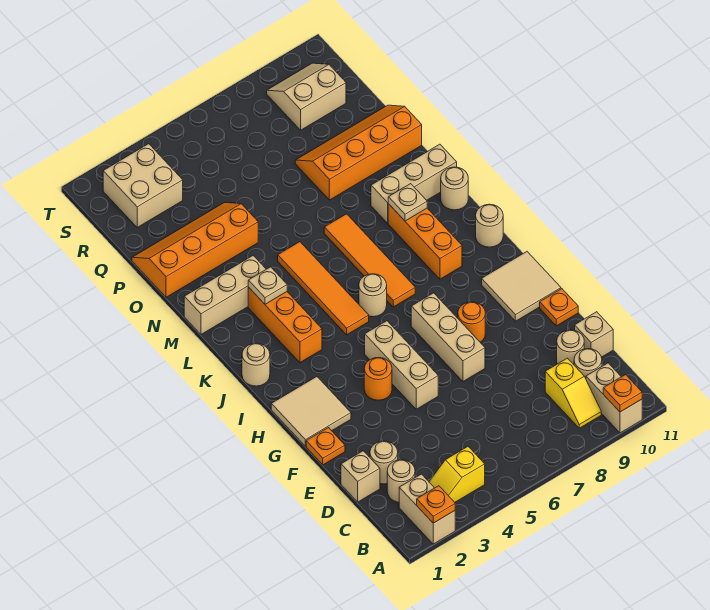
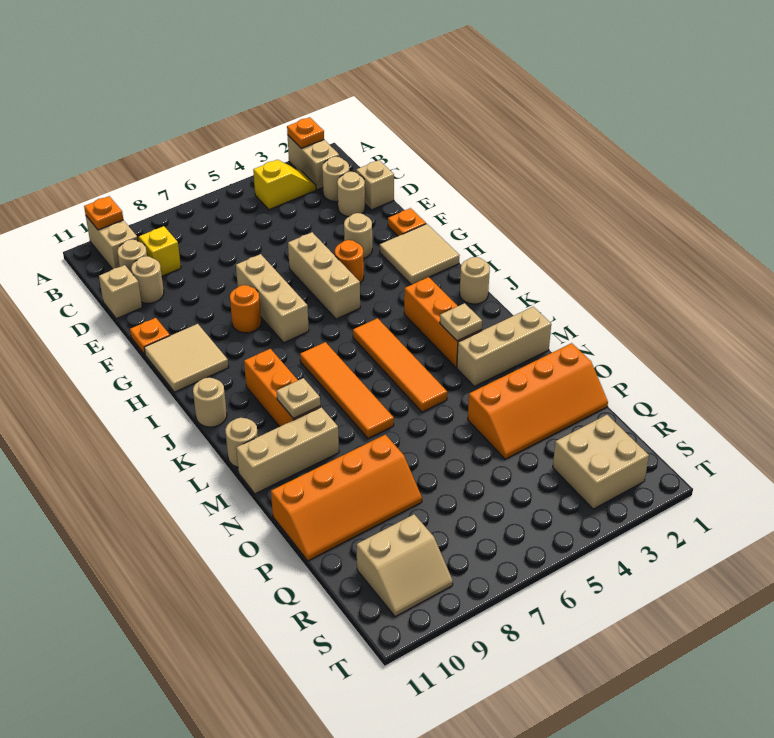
tan round brick J6 level 1 -> tan round brick F3 level 1

